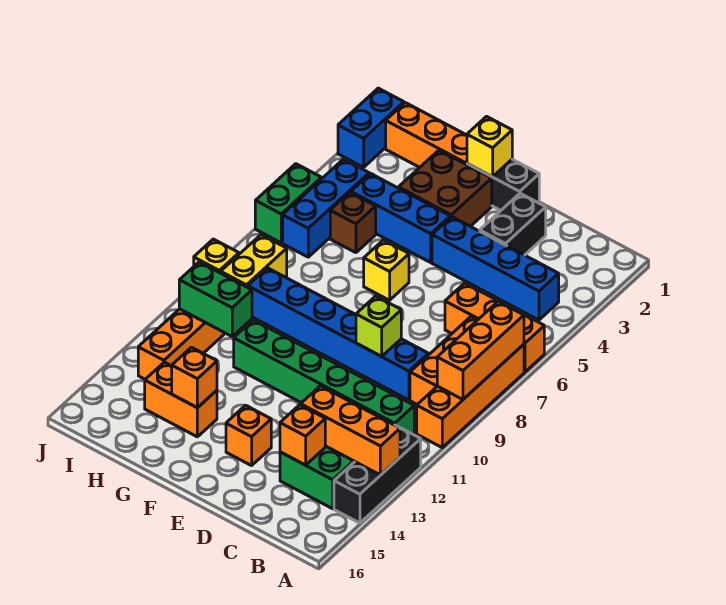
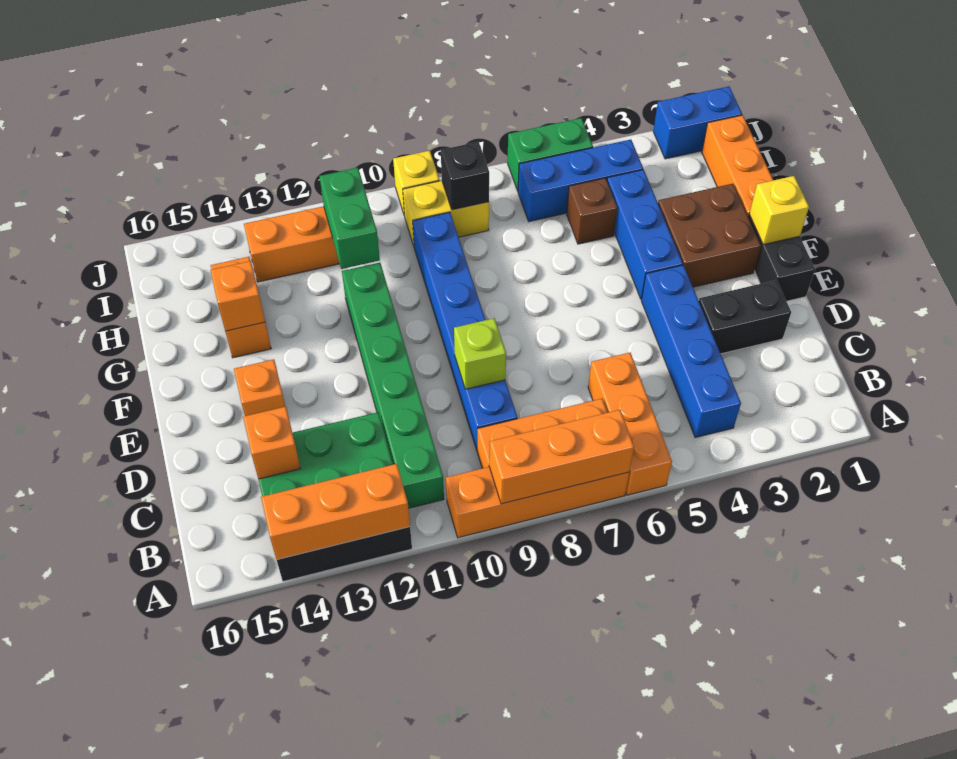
orange brick A13:C13 level 2 -> orange brick A12:A14 level 2
yellow brick F6 level 1 -> none
none -> black brick I8 level 2

